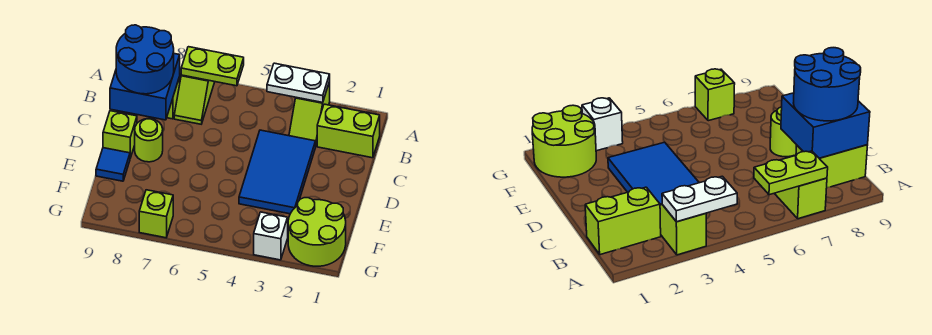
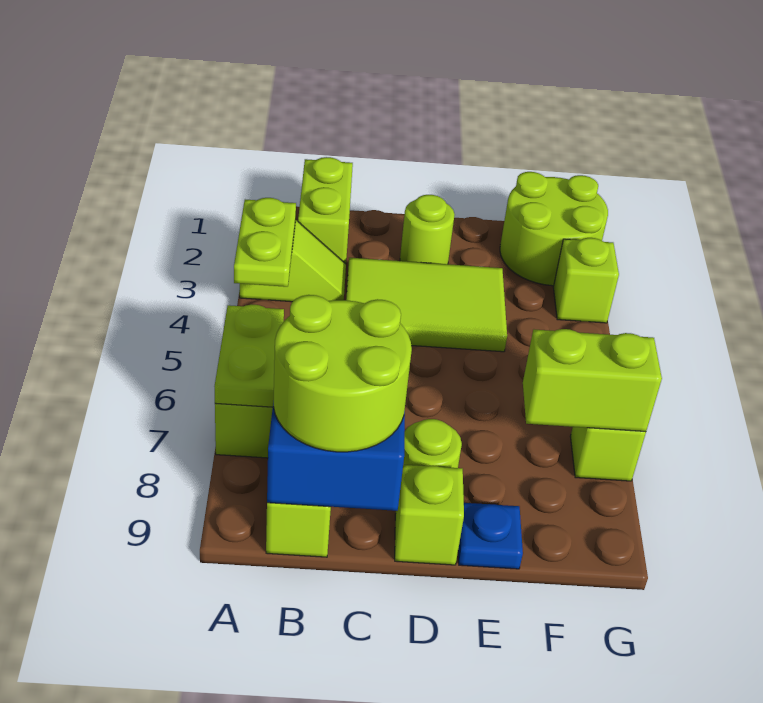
white plate A3:A4 level 2 -> lime plate A3:A4 level 2
blue round brick B8:C9 level 3 -> lime round brick B8:C9 level 3
blue tile C3:E4 level 1 -> lime tile C3:E4 level 1
none -> lime round brick D2 level 1
blue tile E9 level 1 -> blue plate E9 level 1
none -> lime brick F7:G7 level 2
white brick G3 level 1 -> lime brick G3 level 1

